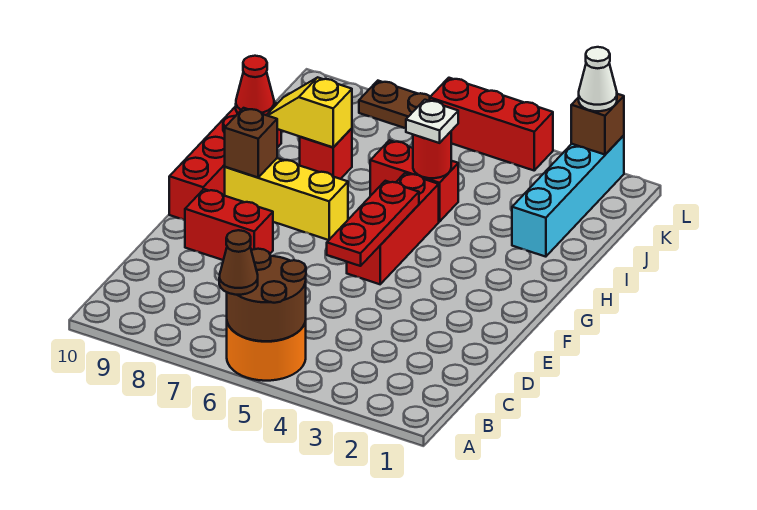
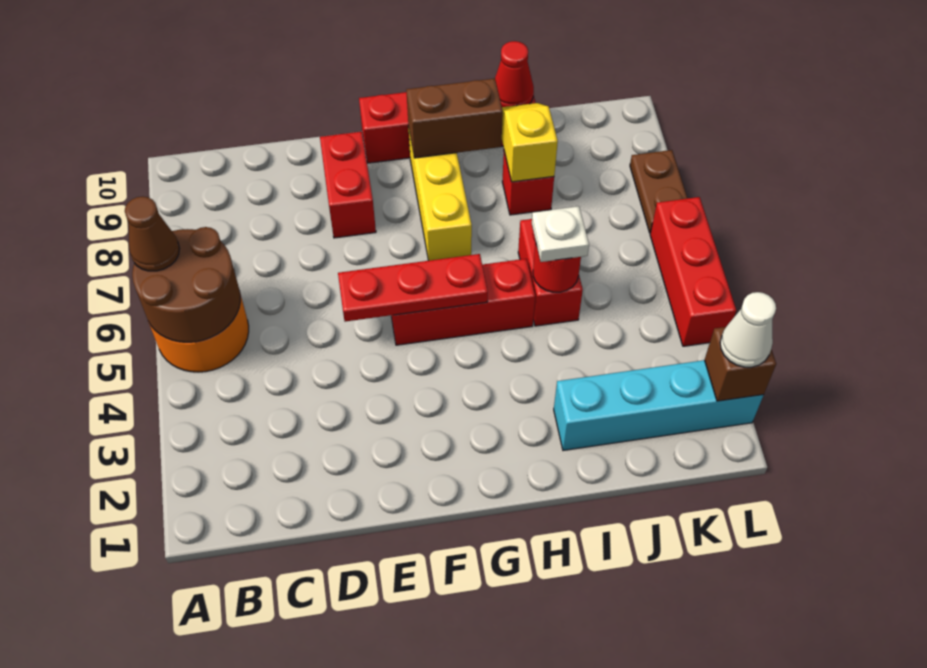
brown brick G9 level 2 -> brown brick G9:H9 level 2

